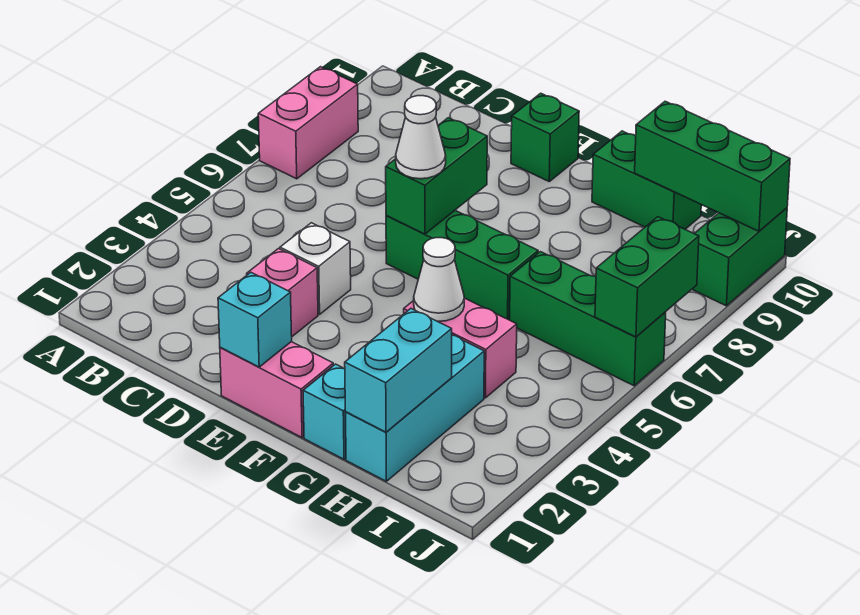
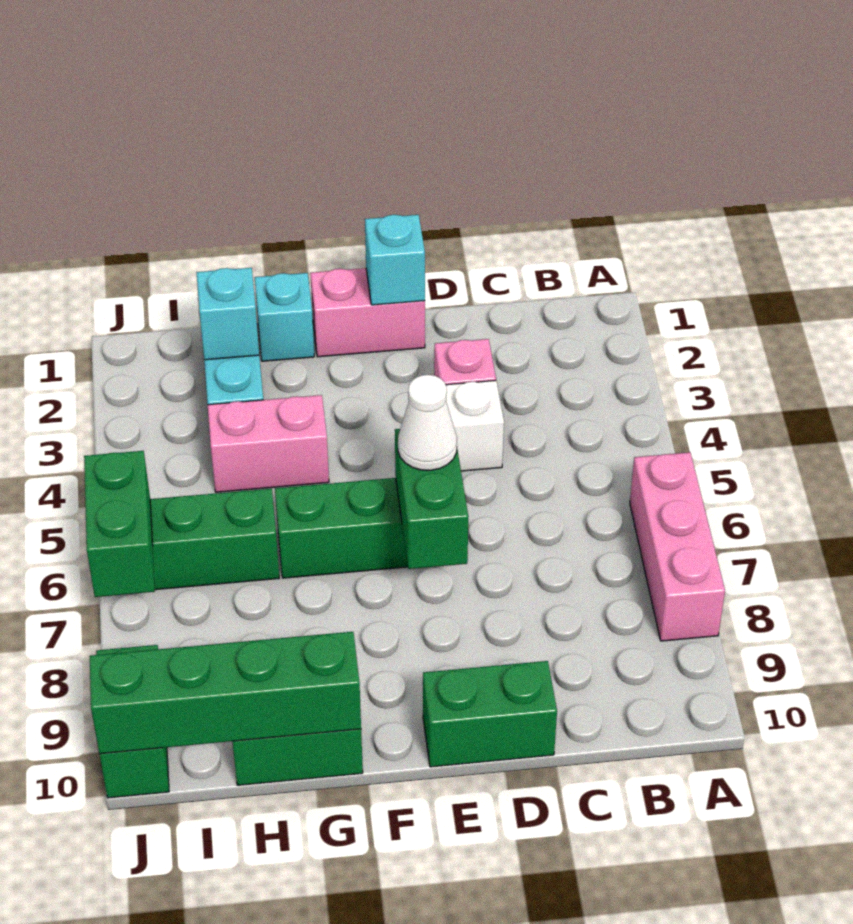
pink brick A7:A8 level 1 -> pink brick A6:A8 level 1
green brick E10 level 1 -> green brick D10:E10 level 1
white cone G4 level 2 -> none
cyan brick H1:H2 level 2 -> cyan brick H2 level 2
green brick H10:J10 level 2 -> green brick G10:J10 level 2

